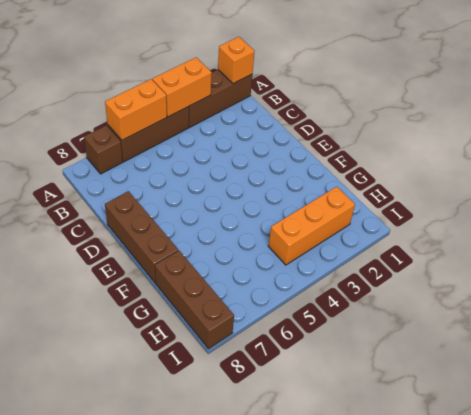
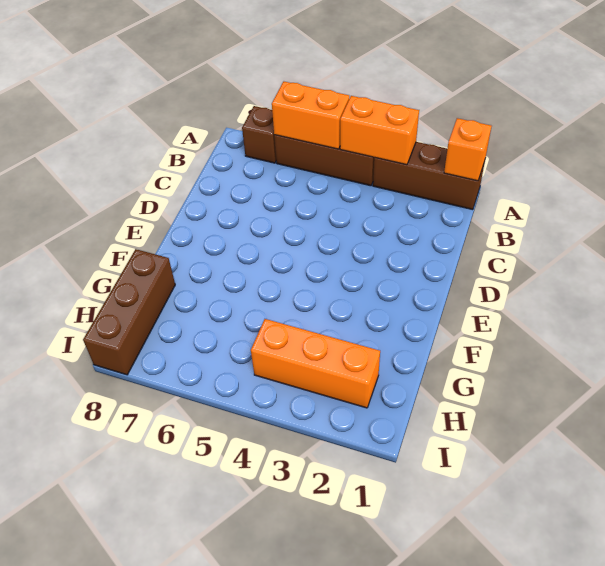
brown brick D8:F8 level 1 -> none

